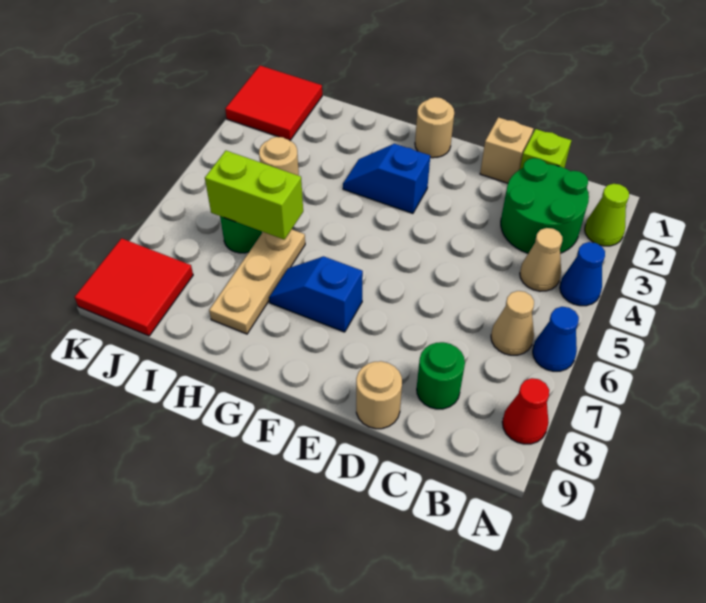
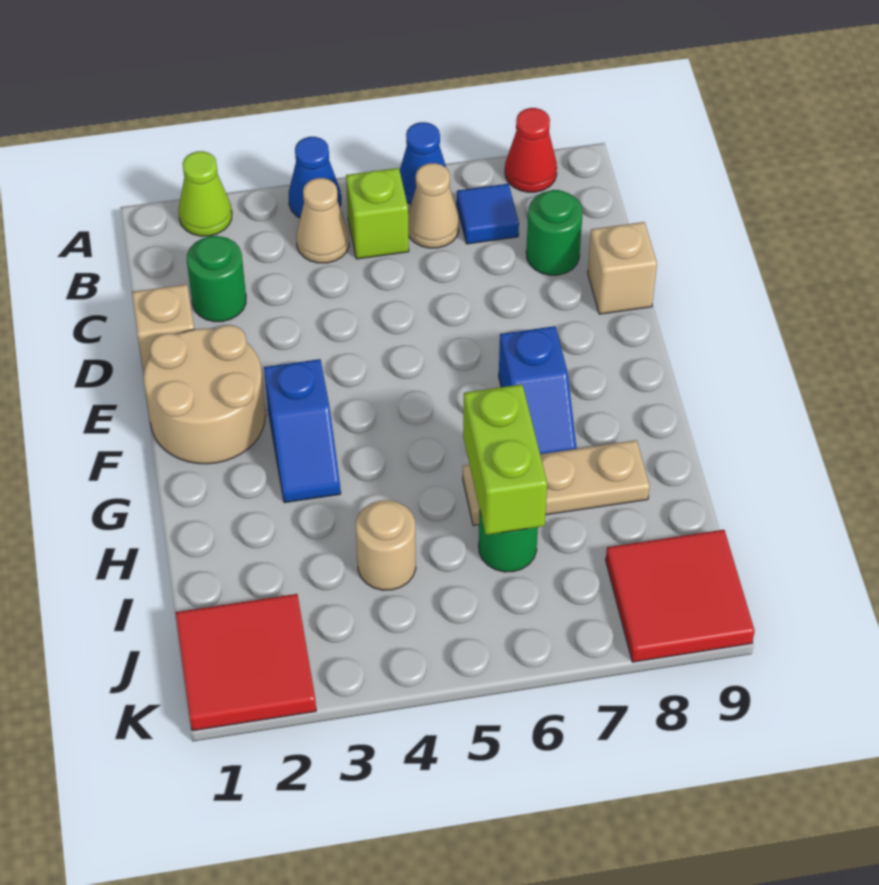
green round brick B2:C3 level 1 -> green round brick C2 level 1
none -> blue tile B7 level 1
lime brick C1 level 1 -> lime brick B5 level 1
tan round brick D9 level 1 -> tan brick D9 level 1
tan round brick F1 level 1 -> tan round brick E1:F2 level 1

